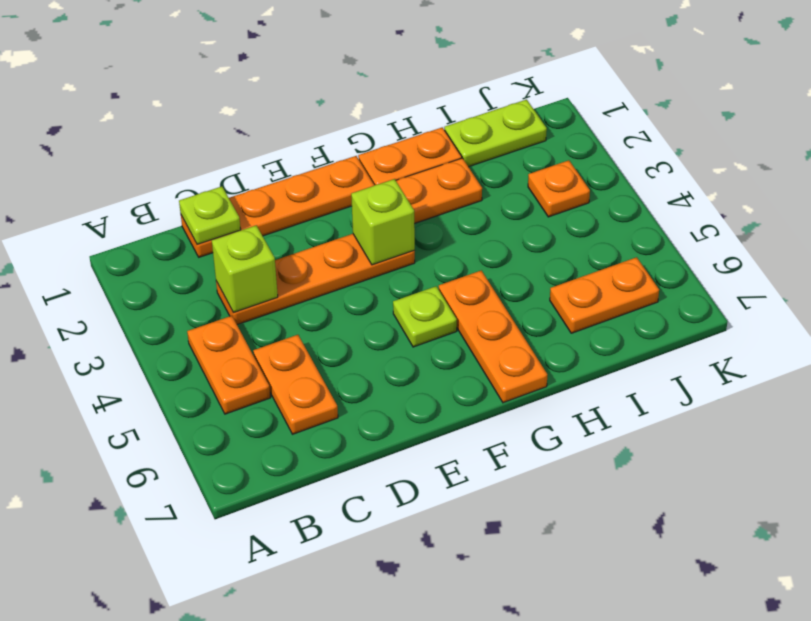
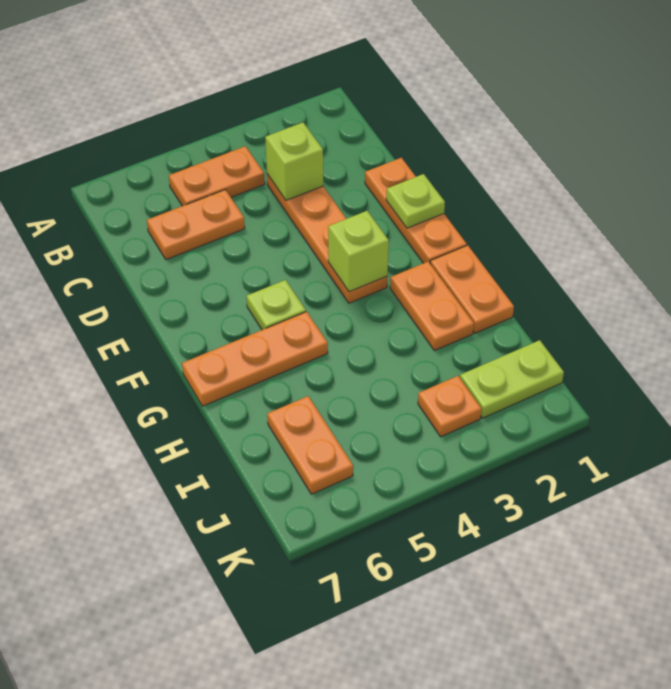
orange plate C1:F1 level 1 -> orange plate D1:F1 level 1
lime plate C1 level 2 -> lime plate E1 level 2
lime plate I1:J1 level 1 -> lime plate J1:J2 level 1

